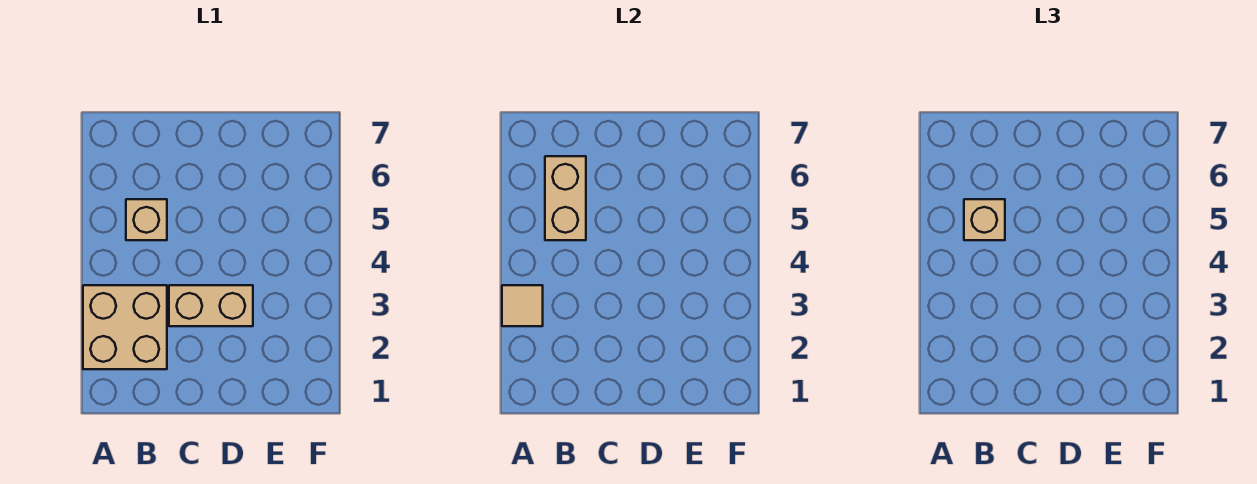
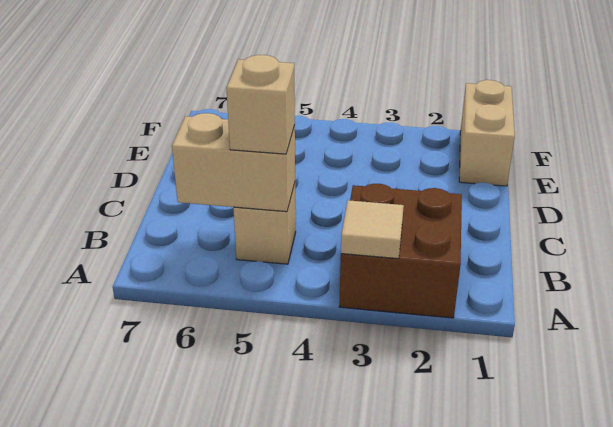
tan brick A2:B3 level 1 -> brown brick A2:B3 level 1
tan brick C3:D3 level 1 -> tan brick E1:F1 level 1

